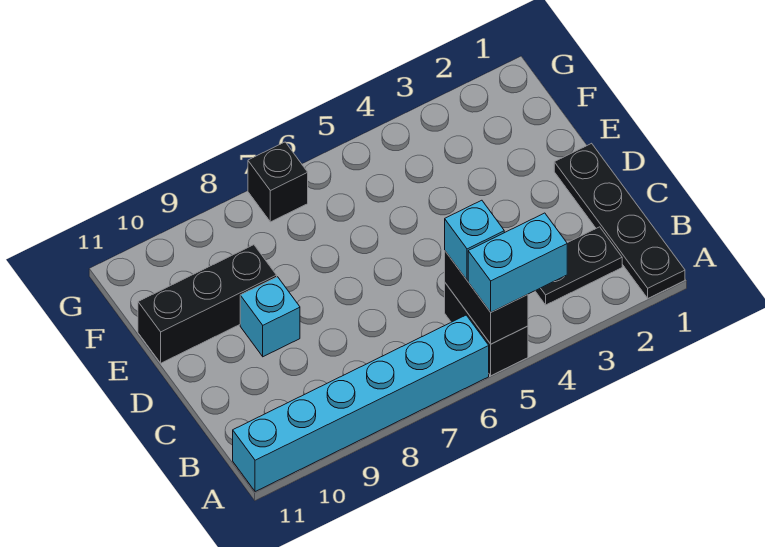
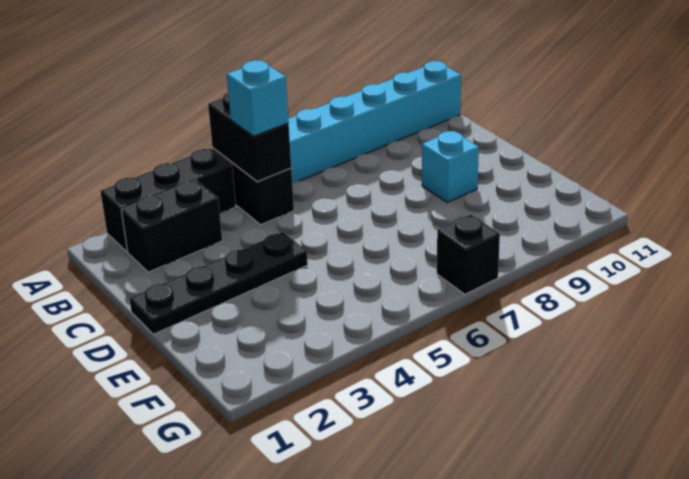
black plate A1:D1 level 1 -> black plate D1:D4 level 1
cyan brick A4:A5 level 3 -> none
black plate B2:B3 level 1 -> black brick B2:B3 level 1
black brick E9:E11 level 1 -> black brick A2:A4 level 1

